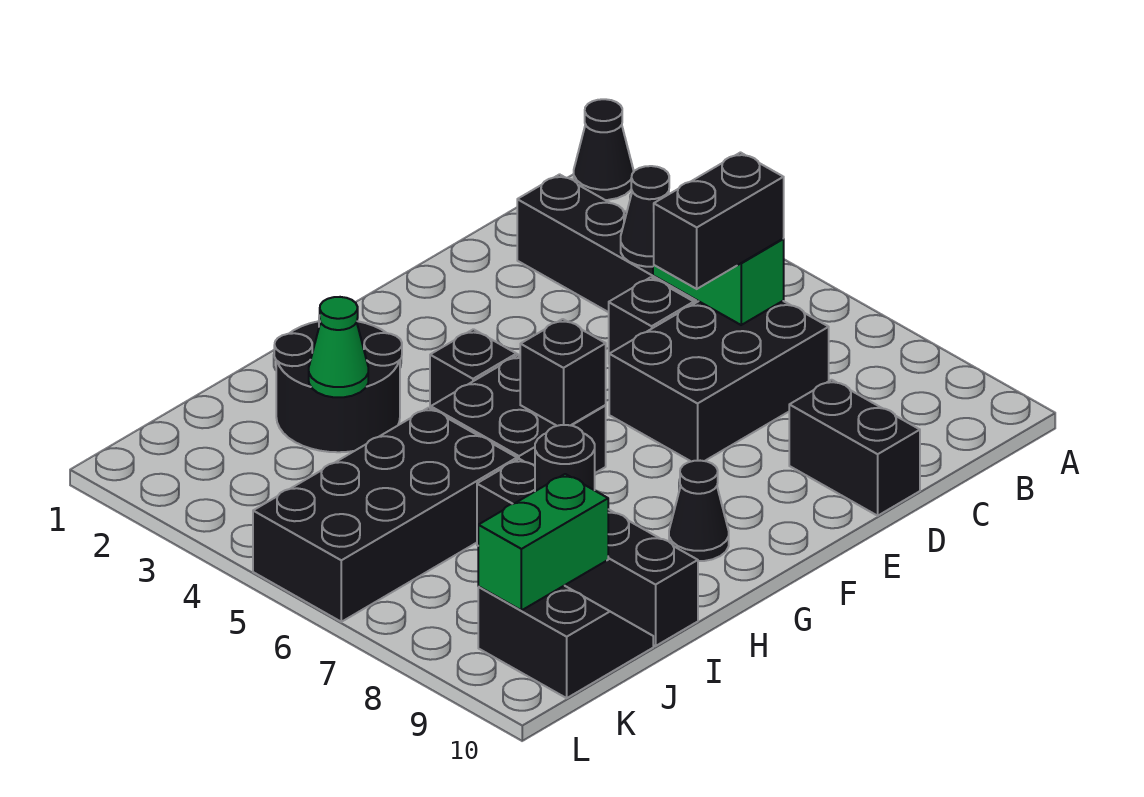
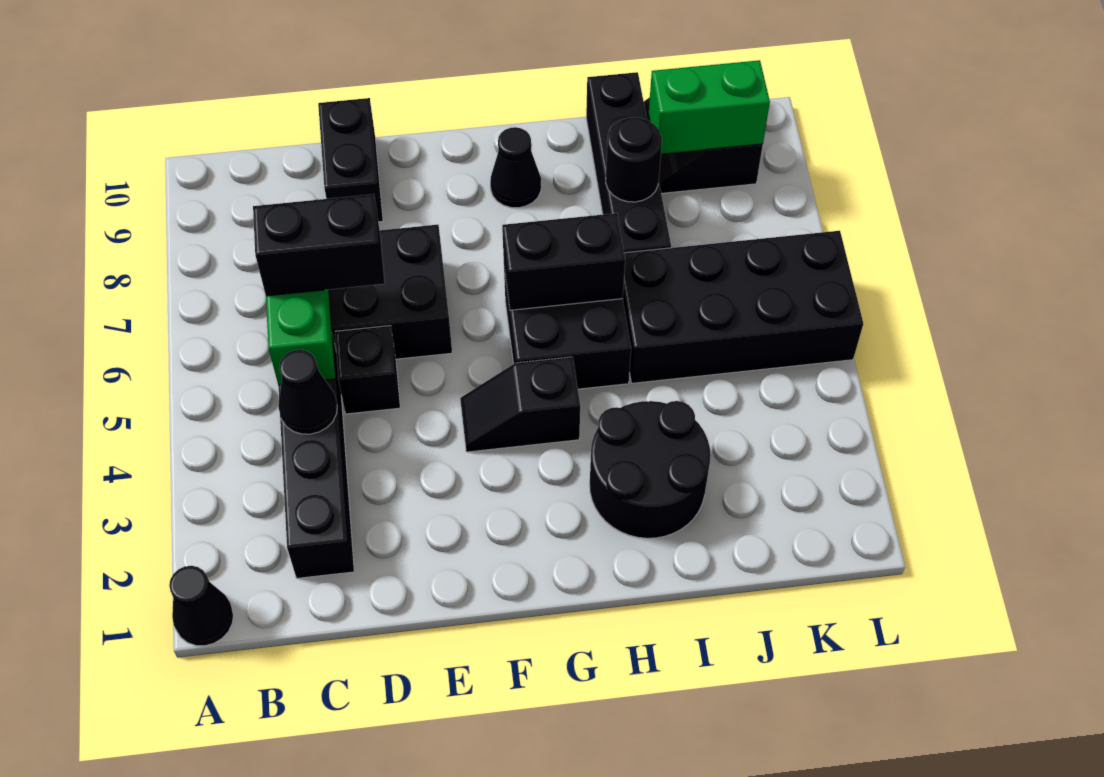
black brick G6 level 2 -> black brick G6:H6 level 2
green cone I3 level 2 -> none

